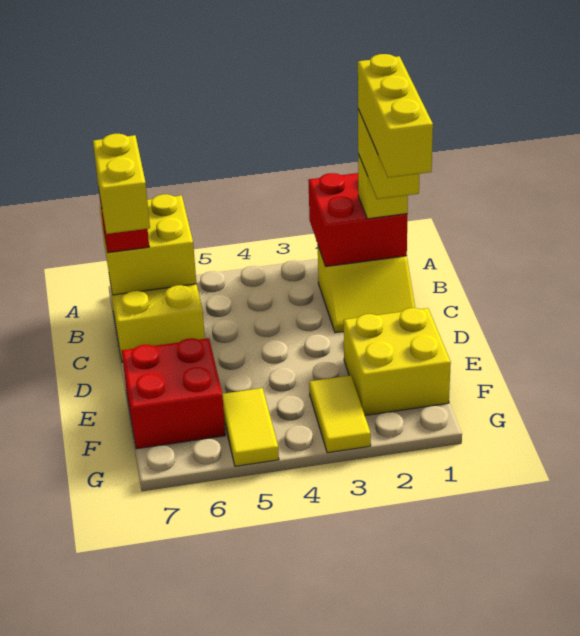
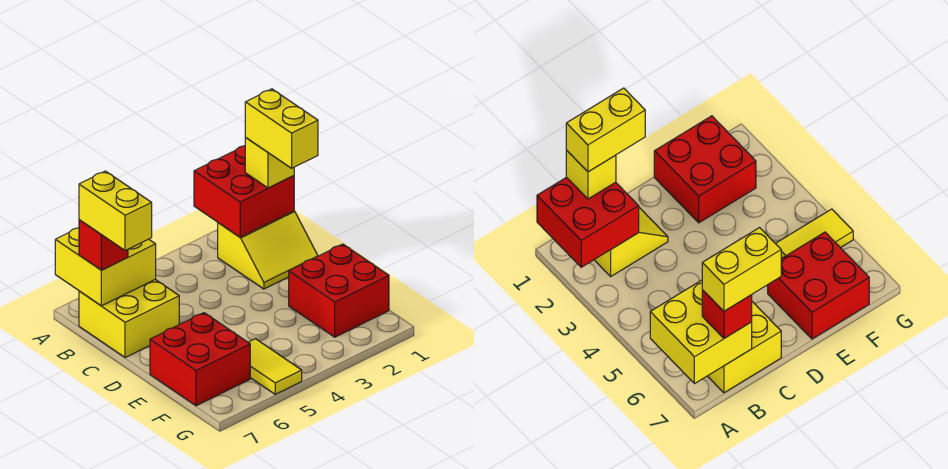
yellow brick B1:D1 level 5 -> none
yellow brick E1:F2 level 1 -> red brick E1:F2 level 1
yellow tile F3:G3 level 1 -> none

